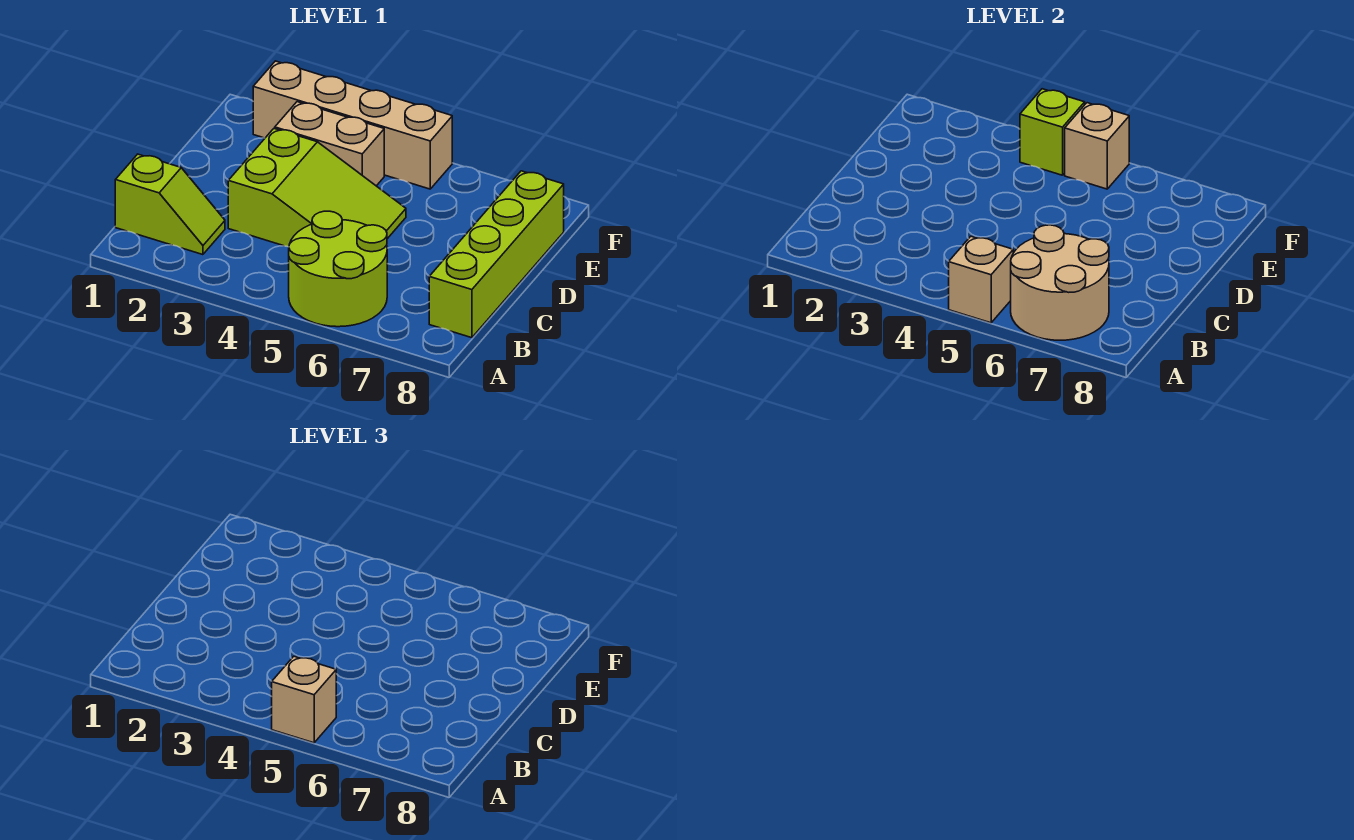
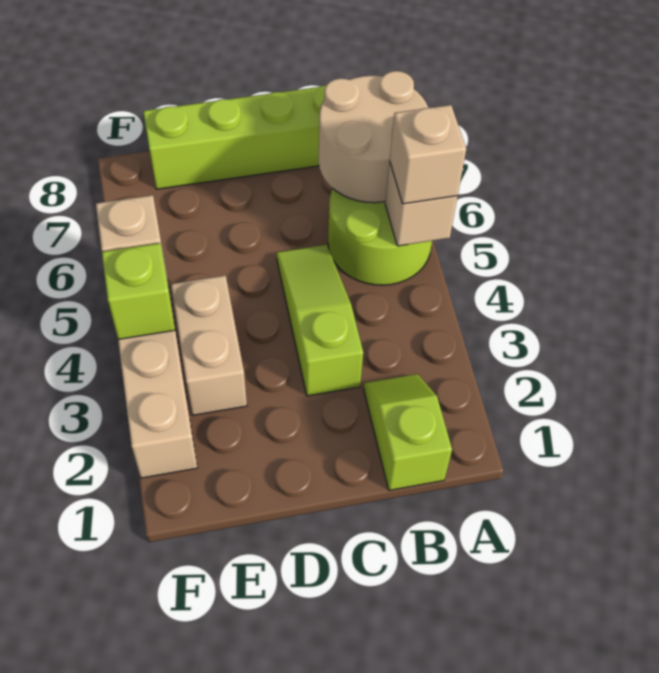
lime slope C3:D5 level 1 top 3 -> lime slope C3:C5 level 1 top 3

